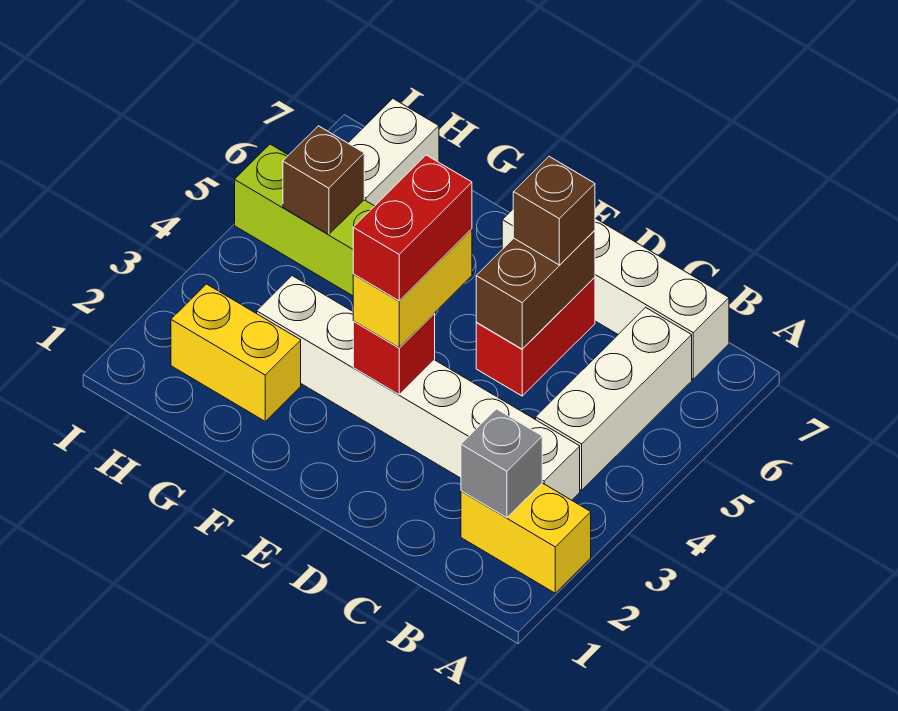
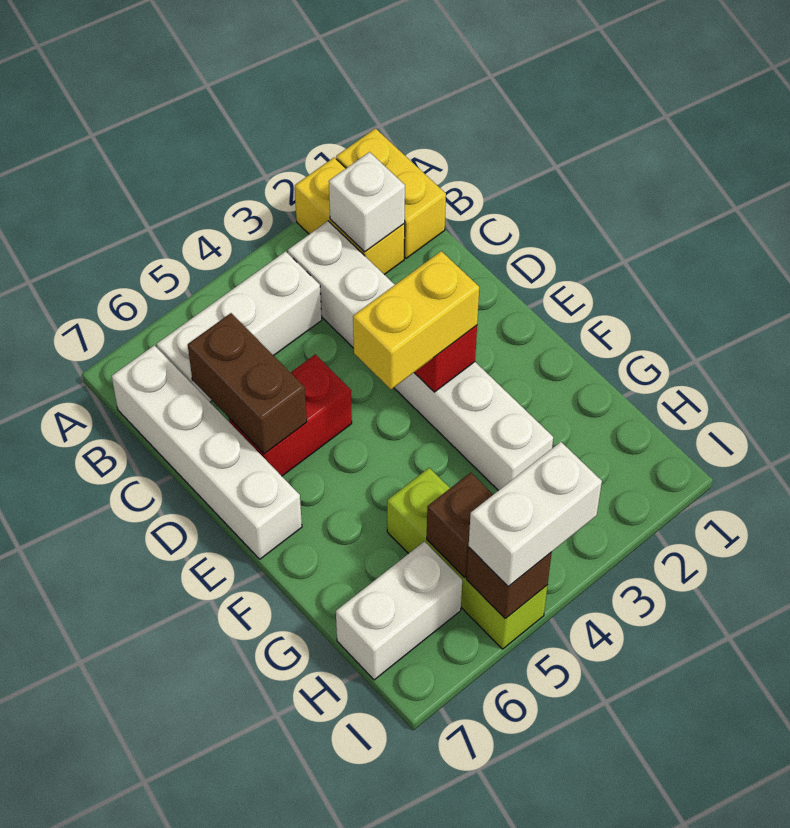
grey brick B2 level 2 -> white brick B2 level 2
brown brick D5:D6 level 2 -> brown brick C6:D6 level 2
brown brick D6 level 3 -> brown brick I5 level 2
red brick E3:E4 level 4 -> none
yellow brick G2:H2 level 1 -> yellow brick A1:B1 level 1
none -> white brick I4:I5 level 3

